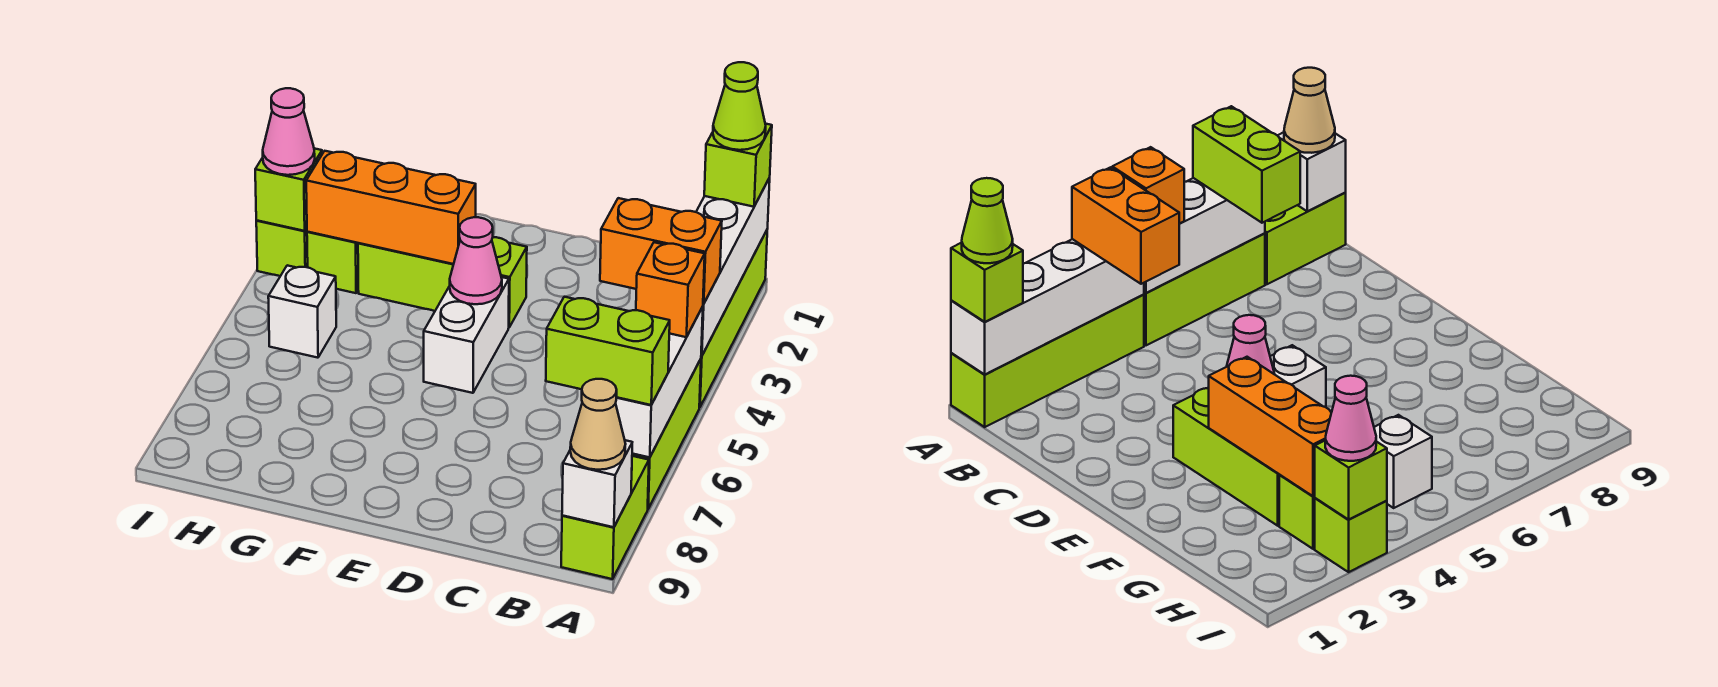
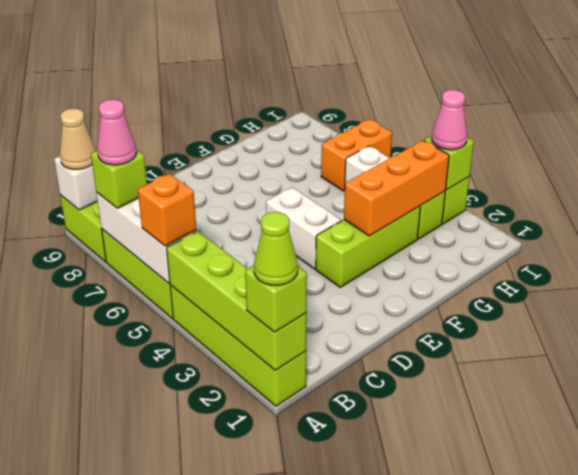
white brick A1:A4 level 2 -> lime brick A1:A4 level 2
orange brick A4:B4 level 3 -> orange brick H6:I6 level 1
lime brick A7:B7 level 3 -> lime brick A7 level 3
pink cone E4 level 2 -> pink cone A7 level 4

